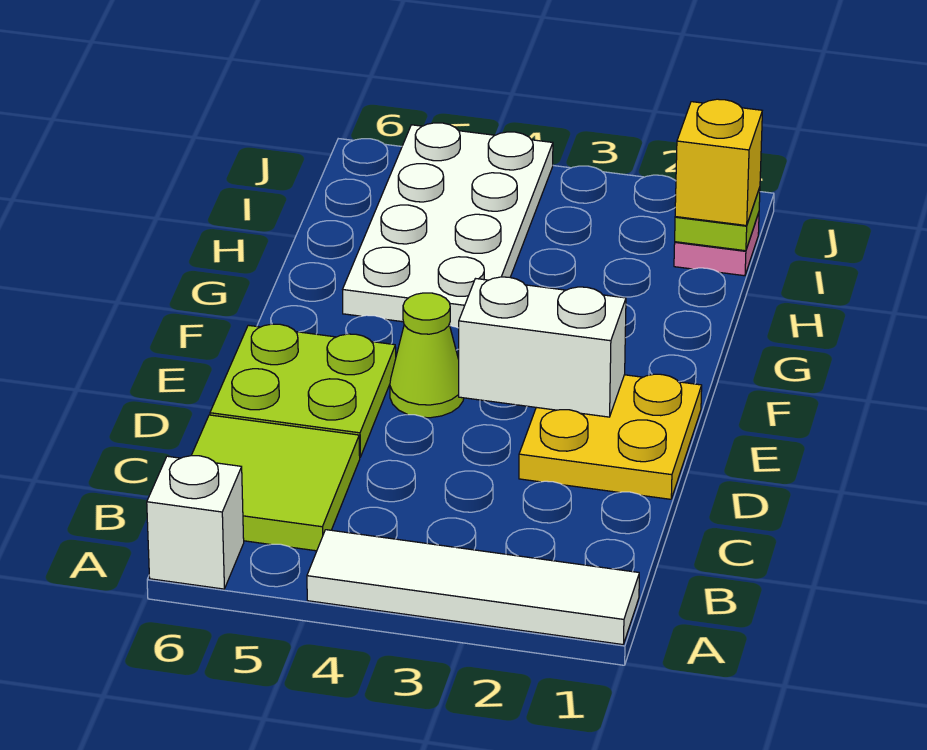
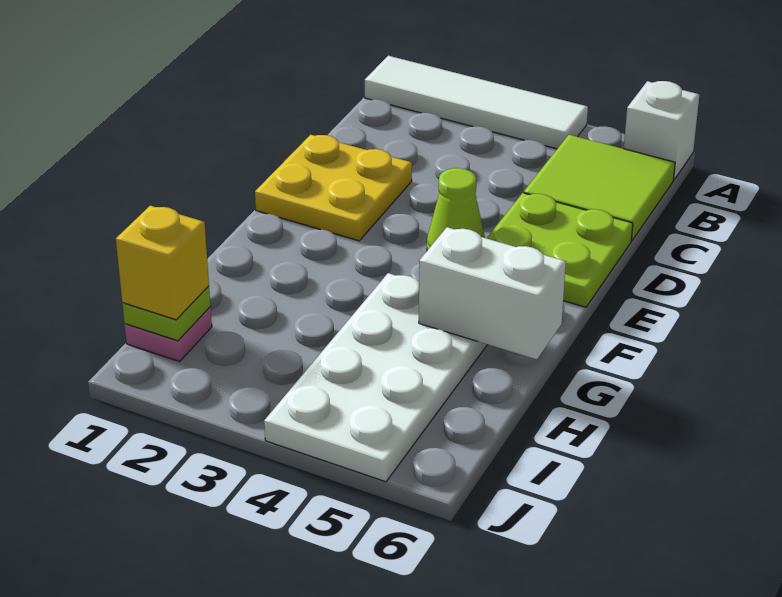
white brick E2:E3 level 2 -> white brick G5:G6 level 2

